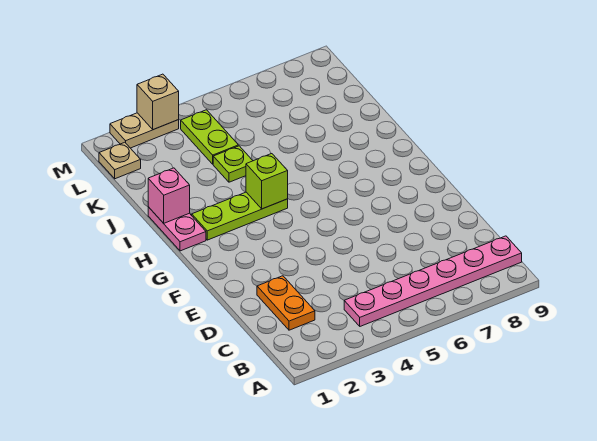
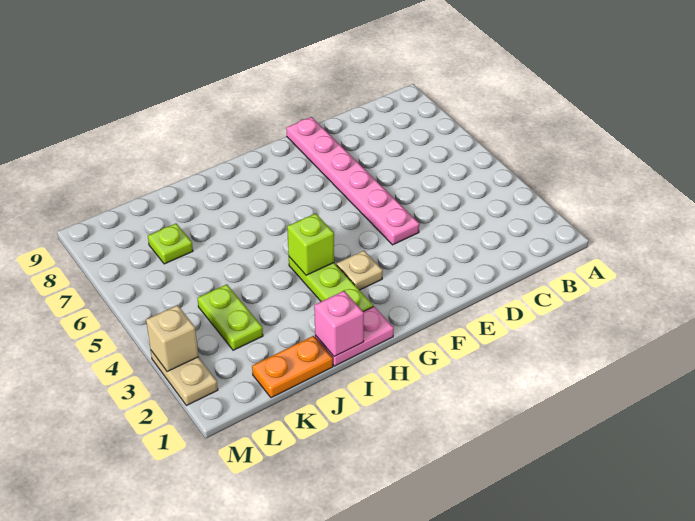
pink plate B4:B9 level 1 -> pink plate E4:E9 level 1
orange plate C2:D2 level 1 -> orange plate J1:K1 level 1
lime plate J4 level 1 -> lime plate K7 level 1
lime plate K4:L4 level 1 -> lime plate K3:K4 level 1
tan plate L1 level 1 -> tan plate G3 level 1

